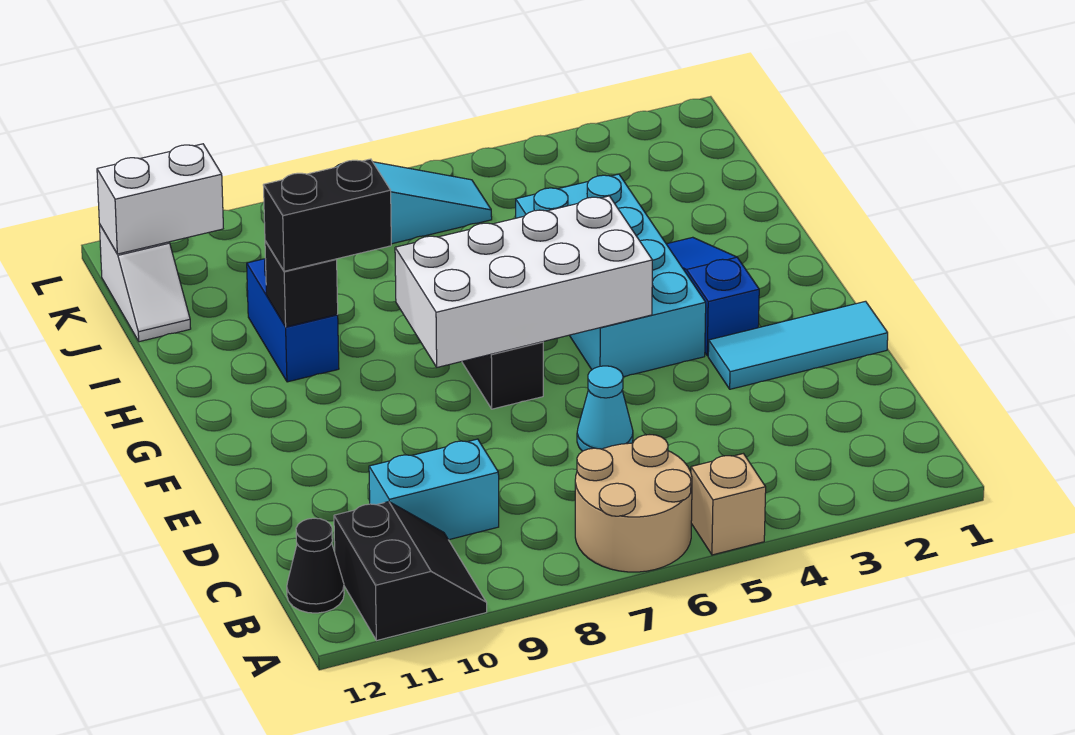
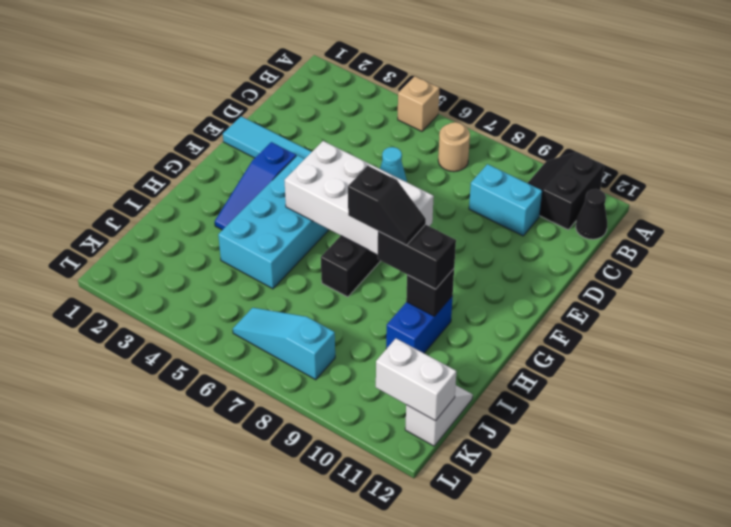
tan round brick A6:B7 level 1 -> tan round brick B7 level 1
none -> black slope H8:H9 level 4 top 8

